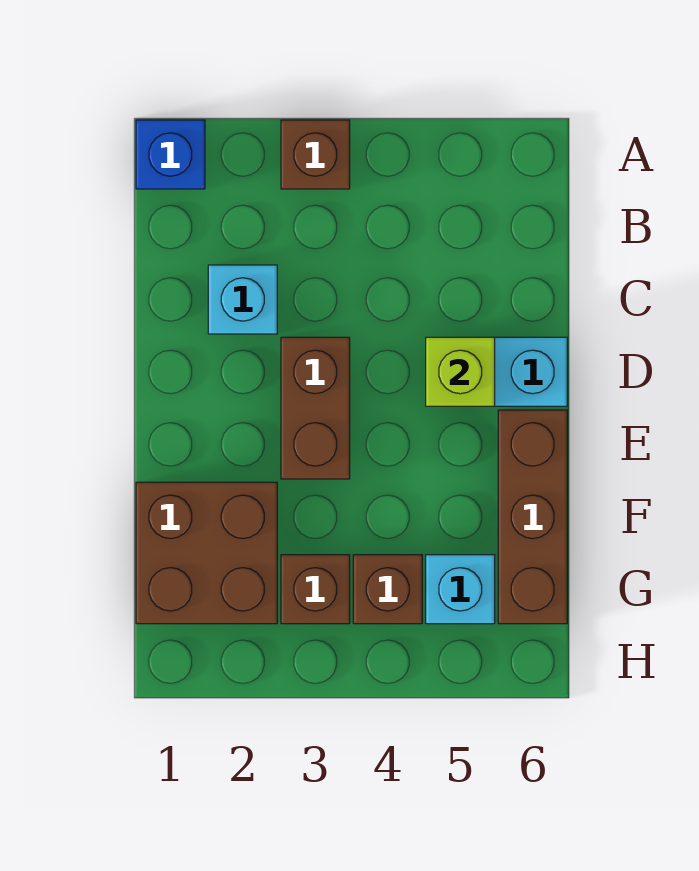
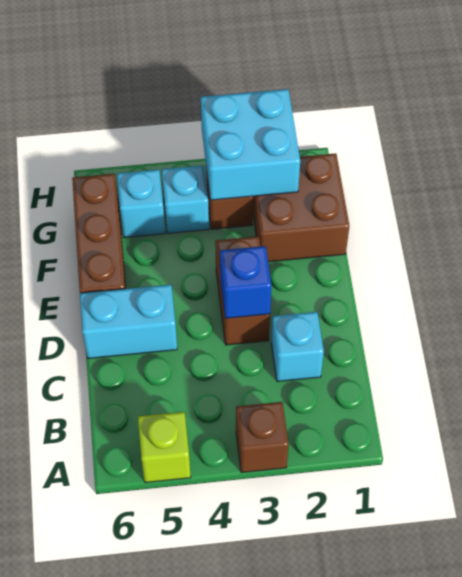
blue brick A1 level 1 -> blue brick D3 level 2
lime brick D5 level 2 -> lime brick A5 level 1
none -> cyan brick G2:H3 level 2
brown brick G4 level 1 -> cyan brick G4 level 1

